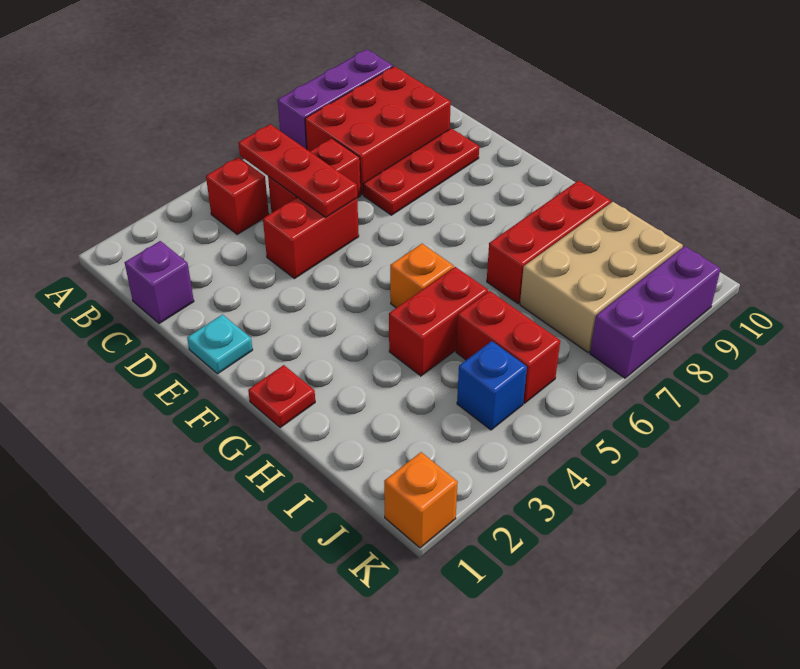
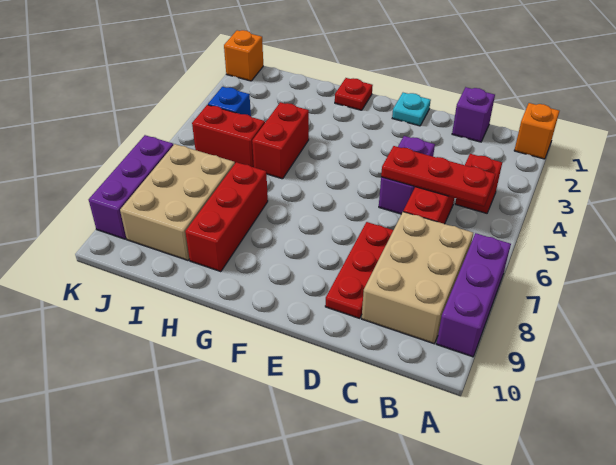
red brick B7:C9 level 1 -> tan brick B7:C9 level 1
red brick D4:D5 level 1 -> purple brick D4:D5 level 1
orange brick G5 level 1 -> orange brick A1 level 1

